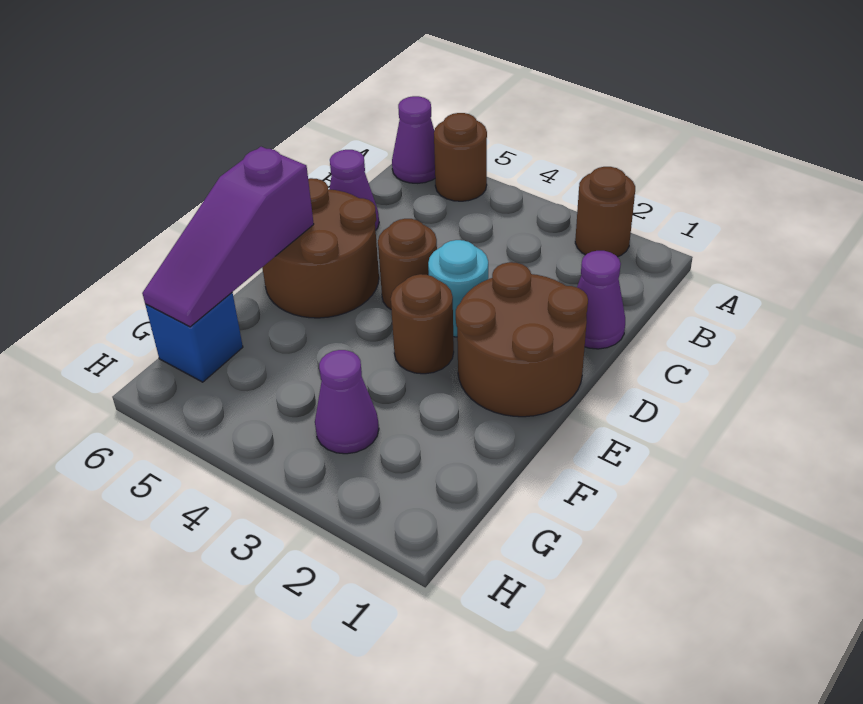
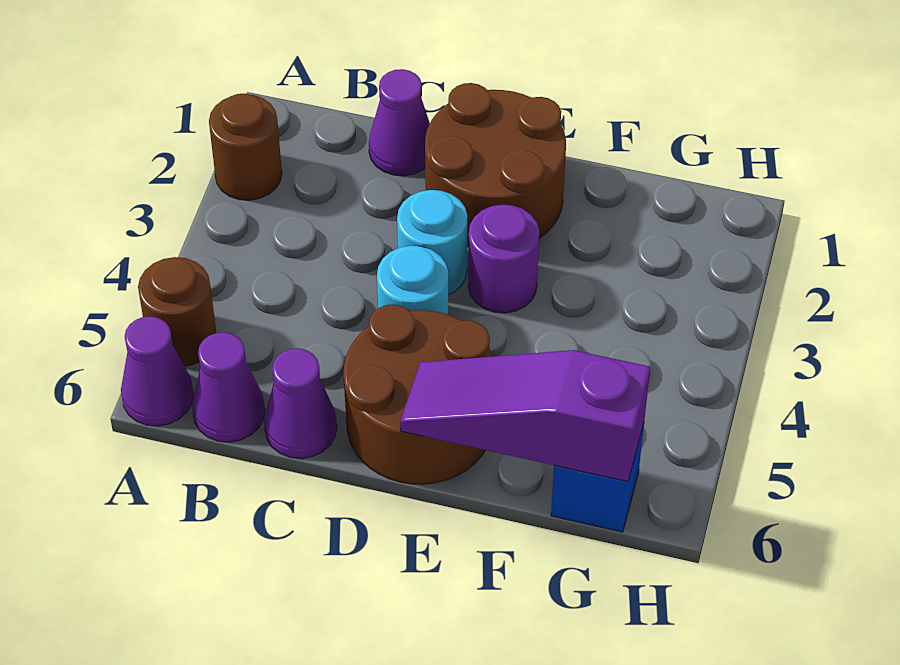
brown round brick D4 level 1 -> cyan round brick D4 level 1
brown round brick E3 level 1 -> purple round brick E3 level 1
purple slope E6:G6 level 2 top E -> purple slope E6:G6 level 2 top G
purple cone G3 level 1 -> purple cone B6 level 1

